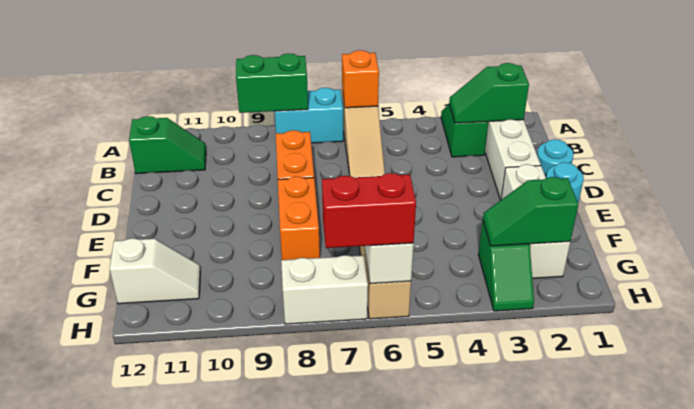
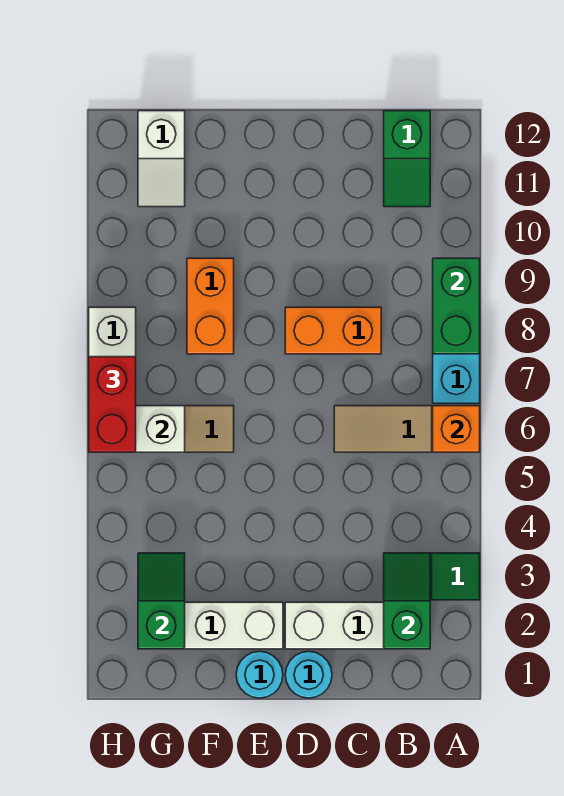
orange brick E8:F8 level 1 -> orange brick F8:F9 level 1
green slope G3:H3 level 1 top G -> none

